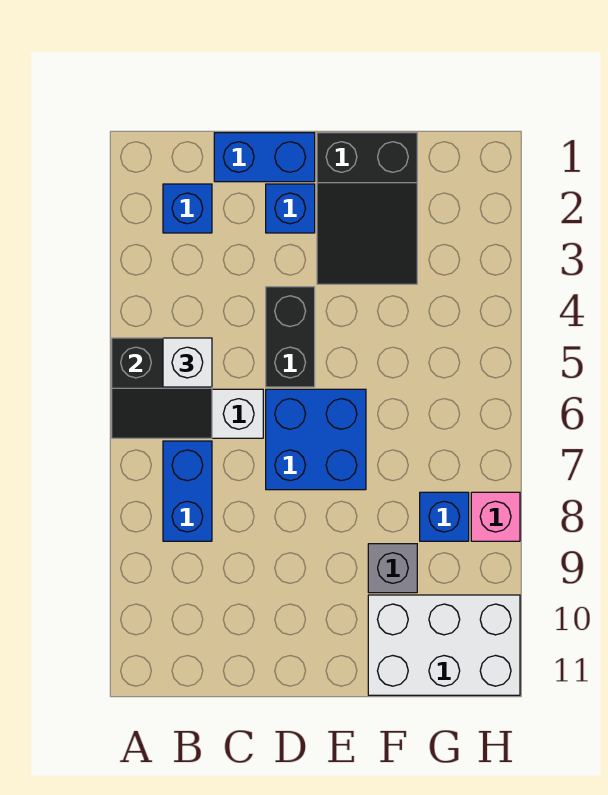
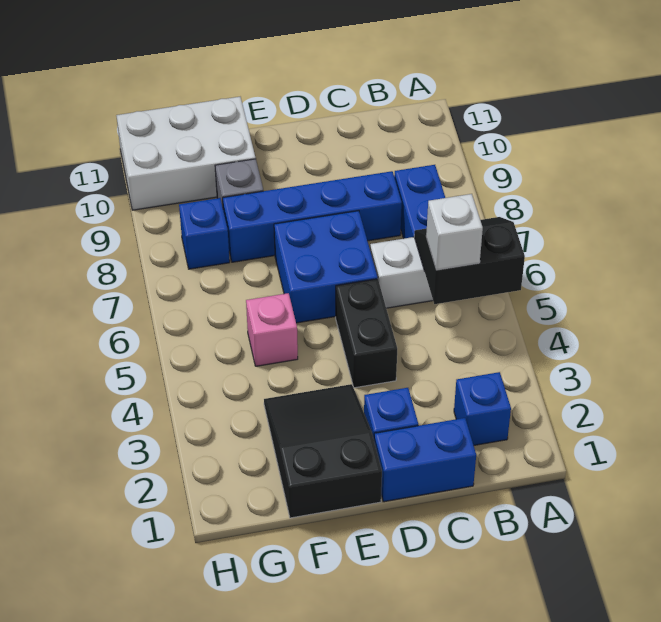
none -> blue brick C8:F8 level 1
pink brick H8 level 1 -> pink brick F5 level 1

